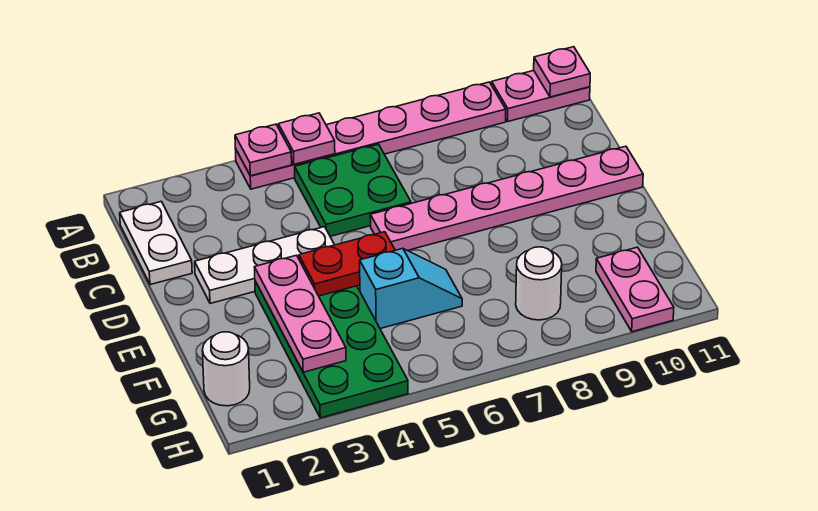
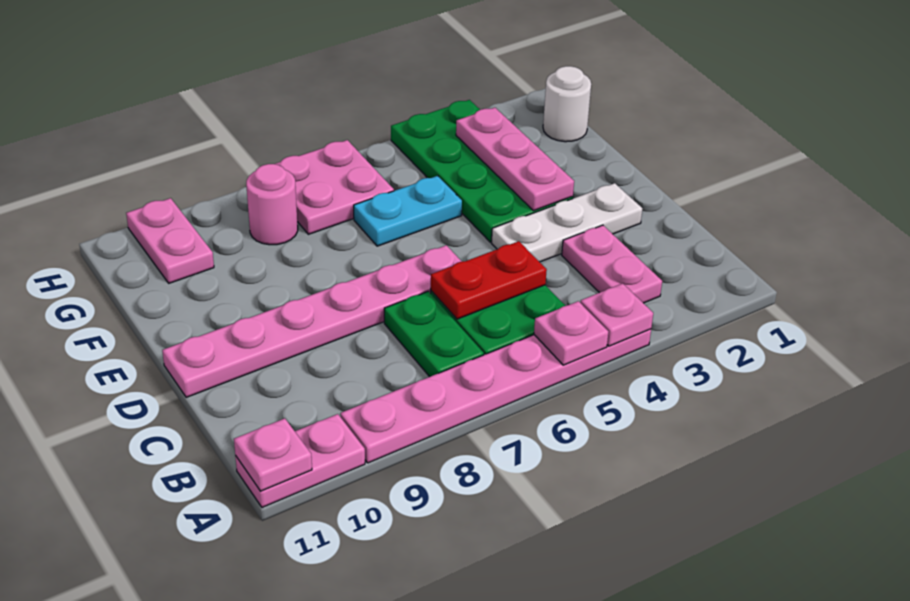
white plate B1:C1 level 1 -> none
none -> pink plate B3:C3 level 1
none -> green plate B7:C7 level 1
red plate E4:E5 level 2 -> red plate C5:C6 level 2
cyan slope F5:F6 level 1 top 5 -> cyan plate F5:F6 level 1
none -> pink plate G6:H7 level 1
white round brick G8 level 1 -> pink round brick G8 level 1

